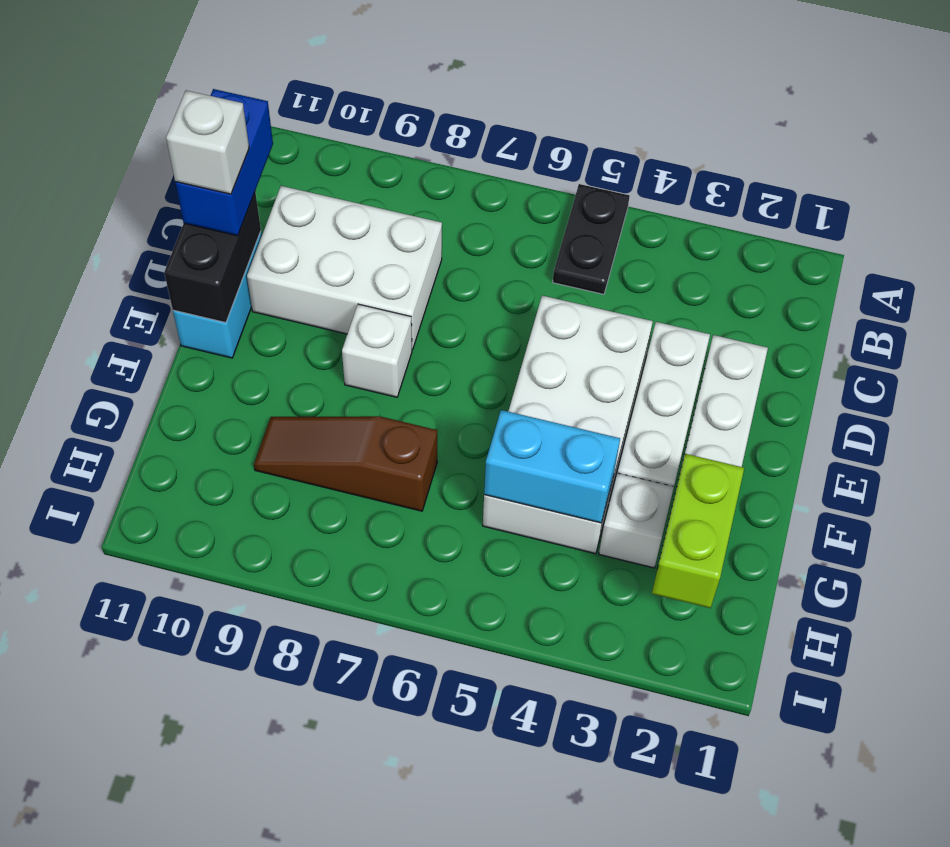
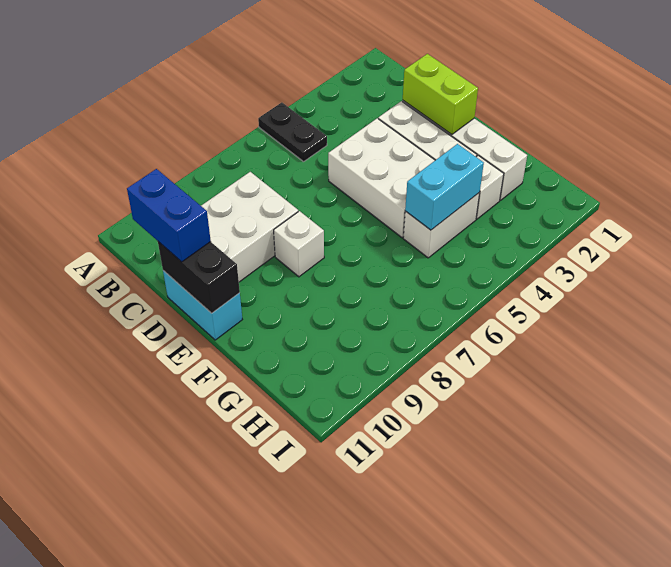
white brick D11 level 4 -> none
lime brick G2:H2 level 2 -> lime brick D2:E2 level 2
brown slope G7:G9 level 1 top 7 -> none

